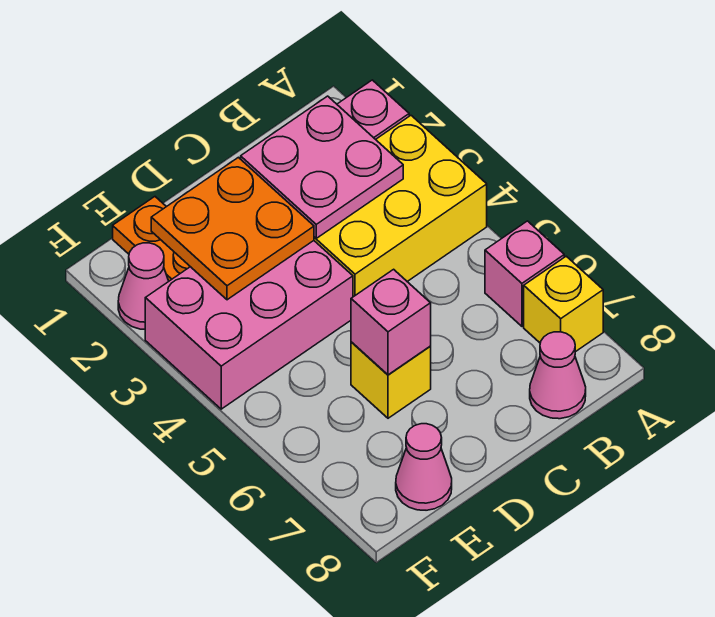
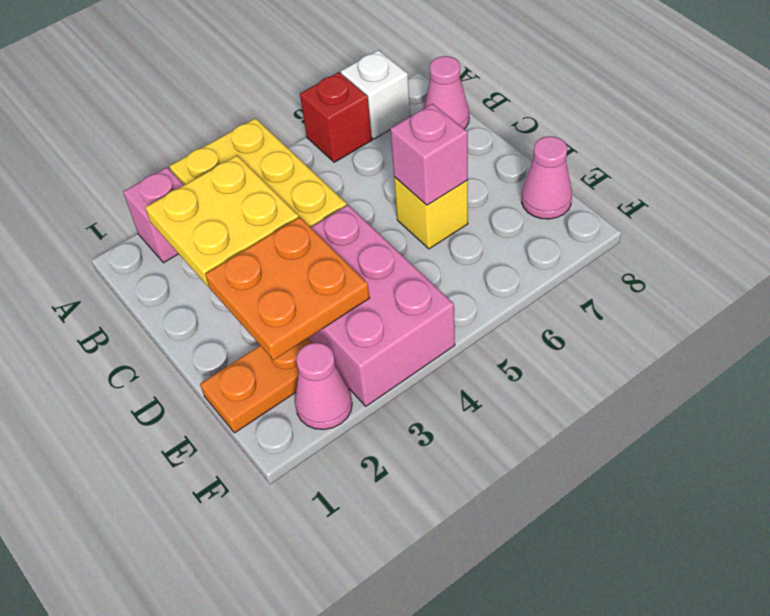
pink brick A6 level 1 -> red brick A6 level 1
yellow brick A7 level 1 -> white brick A7 level 1
pink plate B2:C3 level 2 -> yellow plate B2:C3 level 2

